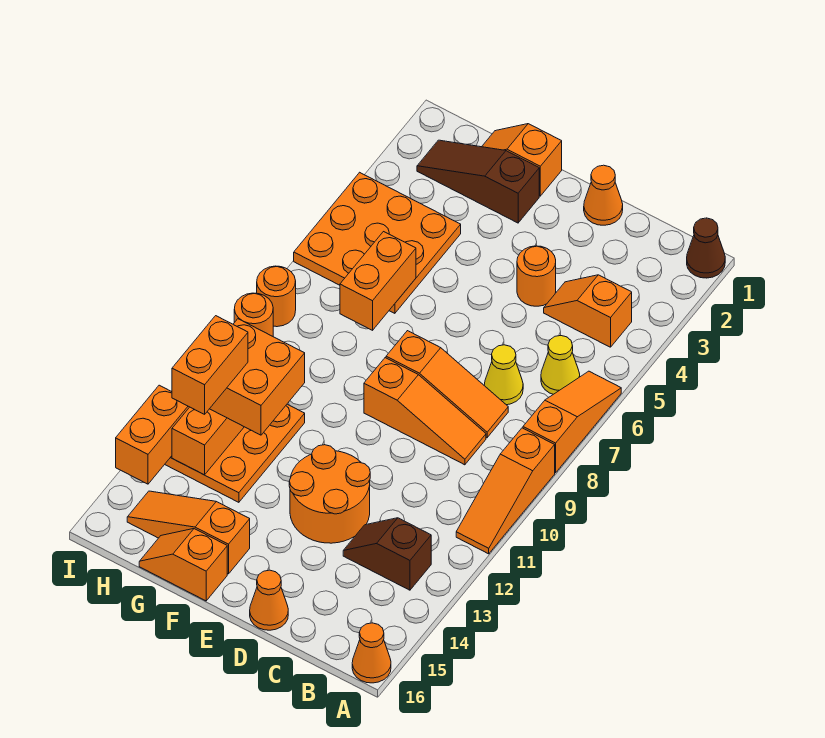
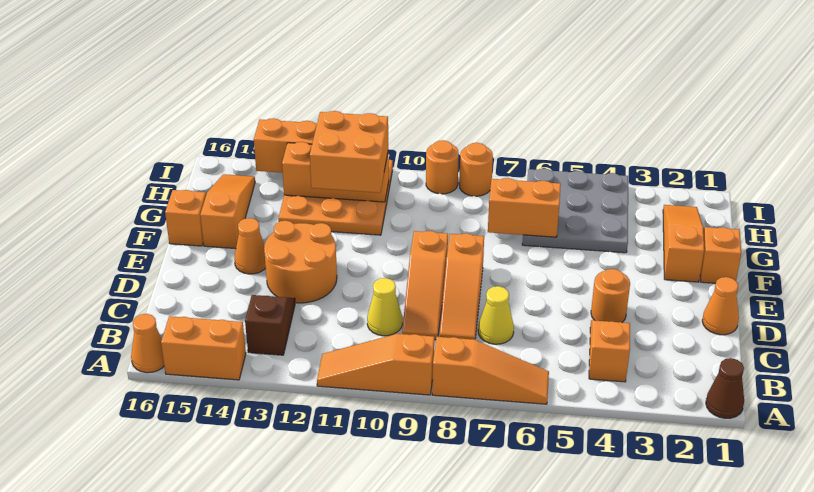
yellow cone B6 level 1 -> yellow cone C10 level 1
orange cone D16 level 1 -> orange cone E14 level 1
brown slope F2:H2 level 1 top F -> orange slope F2:H2 level 1 top F
orange plate G4:I6 level 1 -> grey plate G4:I6 level 1
orange brick H12:H13 level 4 -> orange brick A14:A15 level 1

